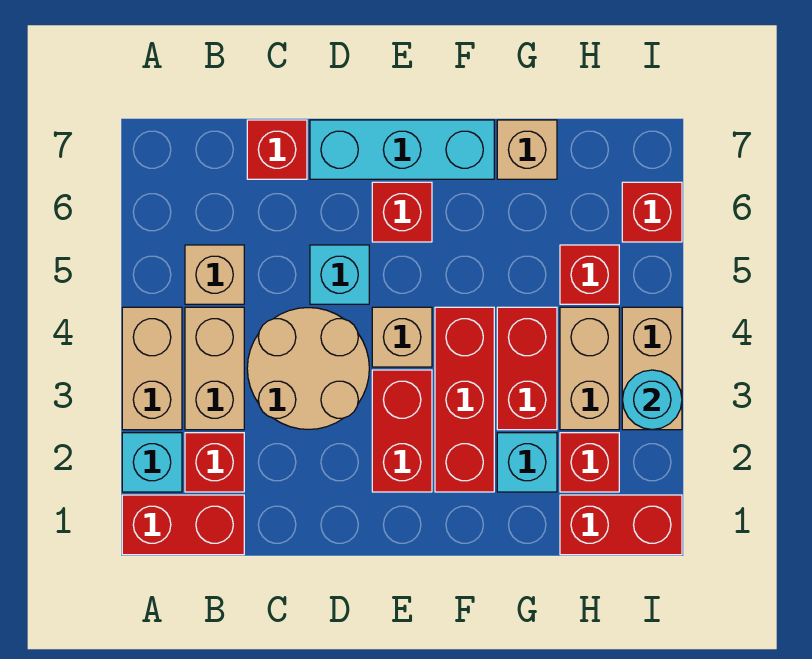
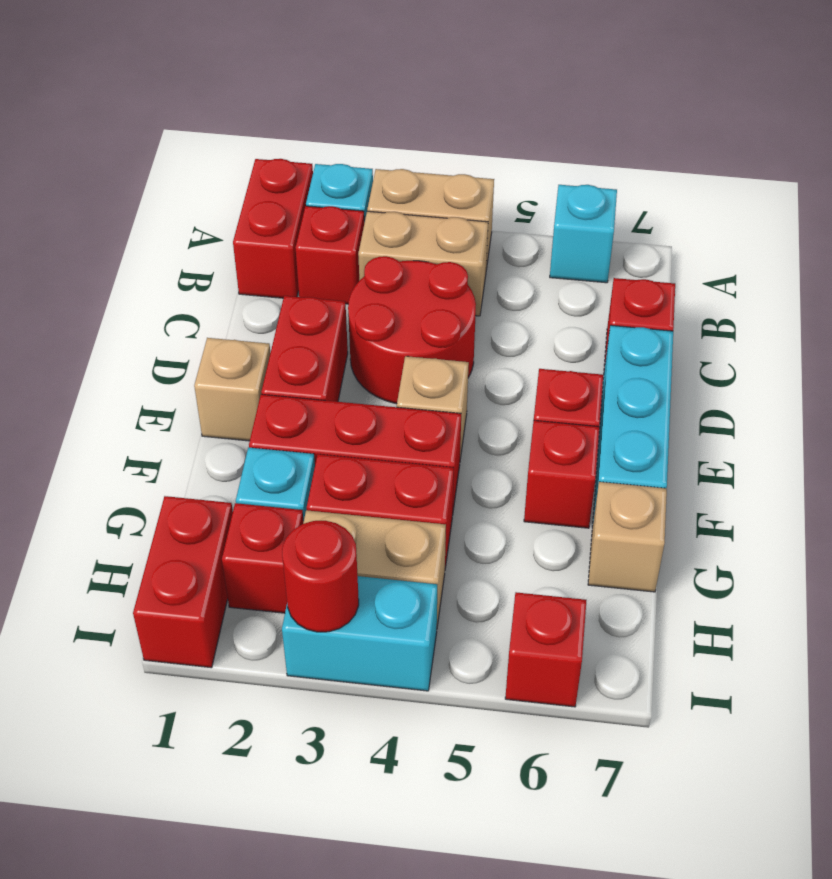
tan brick B5 level 1 -> tan brick E1 level 1
tan round brick C3:D4 level 1 -> red round brick C3:D4 level 1
cyan brick D5 level 1 -> cyan brick A6 level 1
red brick E2:E3 level 1 -> red brick D2:E2 level 1
red brick H5 level 1 -> red brick F6 level 1
tan brick I3:I4 level 1 -> cyan brick I3:I4 level 1
cyan round brick I3 level 2 -> red round brick I3 level 2

